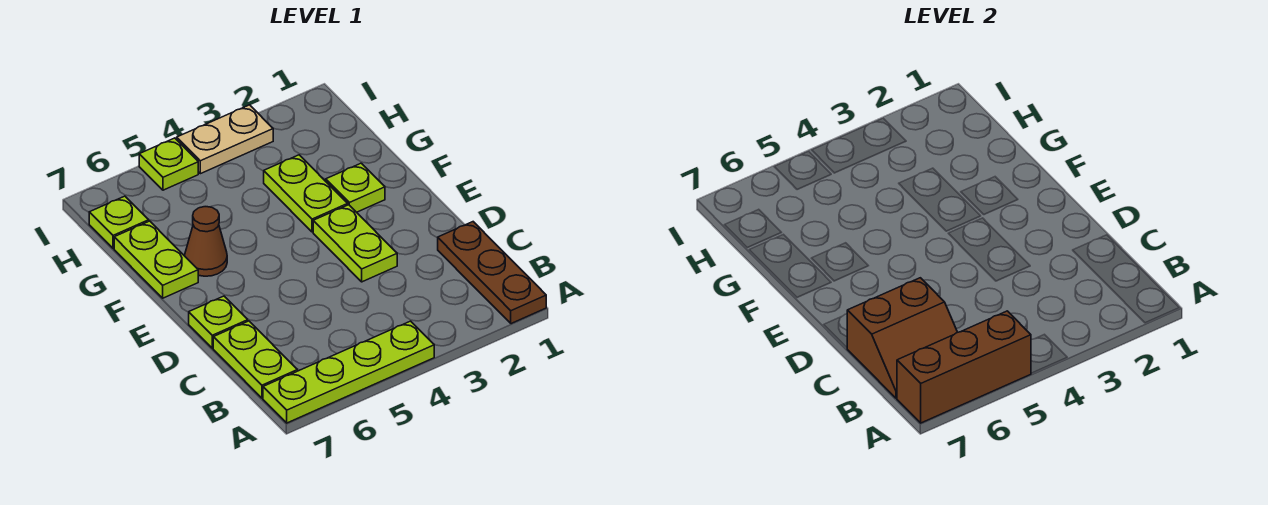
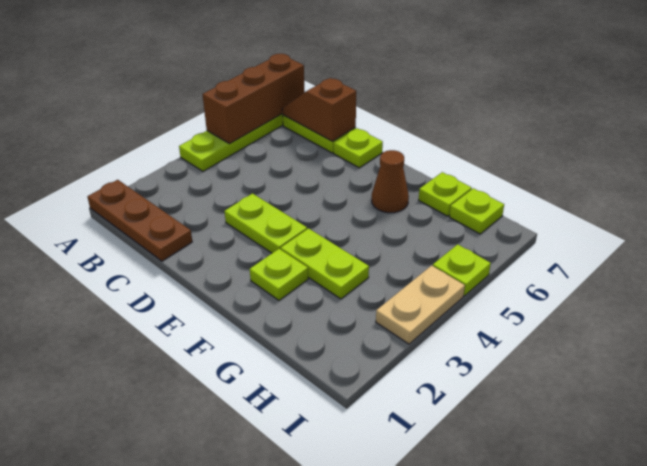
brown slope B6:C7 level 2 top C -> brown slope B7:C7 level 2 top C
lime plate F7:G7 level 1 -> lime plate G7 level 1

